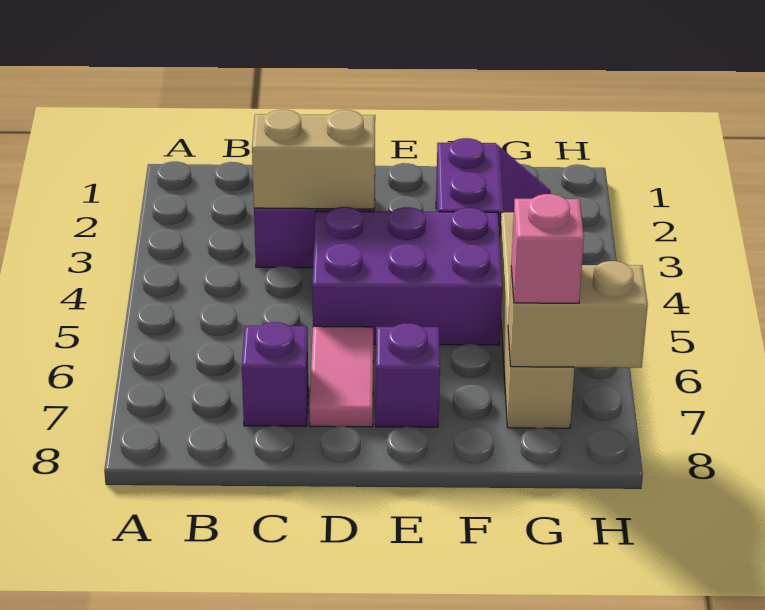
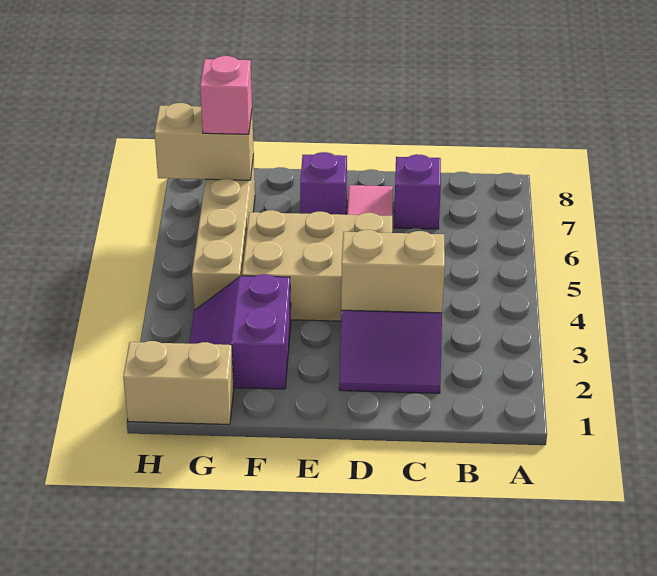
purple brick D4:F5 level 1 -> tan brick D4:F5 level 1
none -> tan brick G1:H1 level 1

